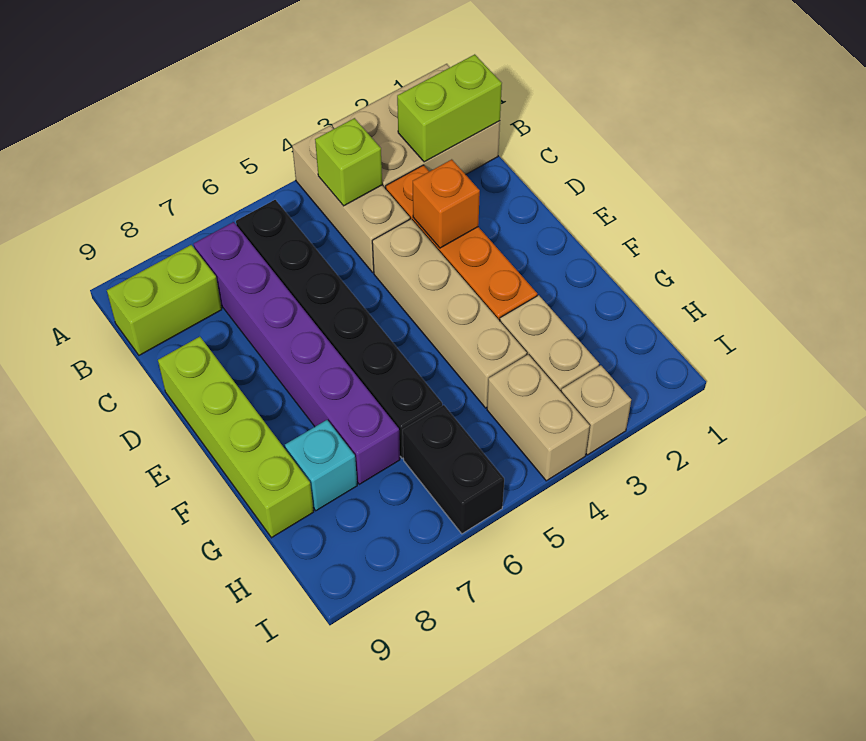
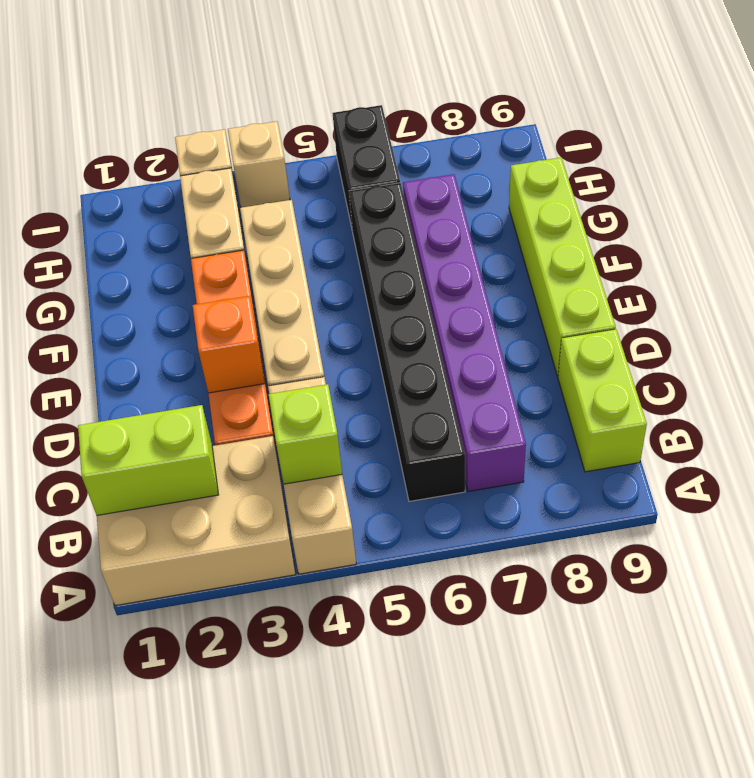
lime brick B8:B9 level 1 -> lime brick B9:C9 level 1
cyan brick G8 level 1 -> none
tan brick H4:I4 level 1 -> tan brick I4 level 1

